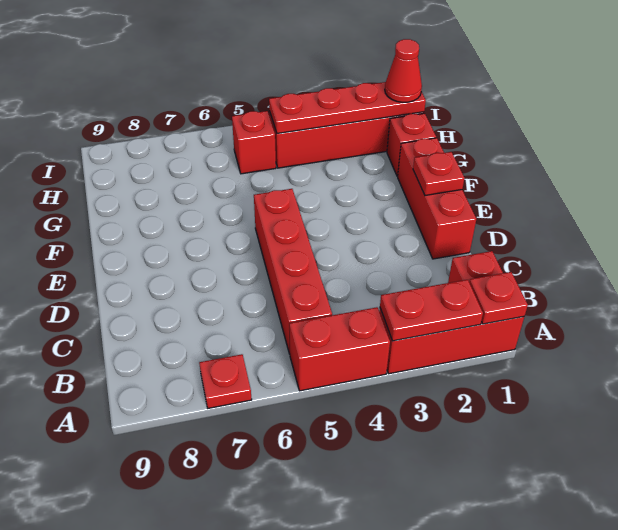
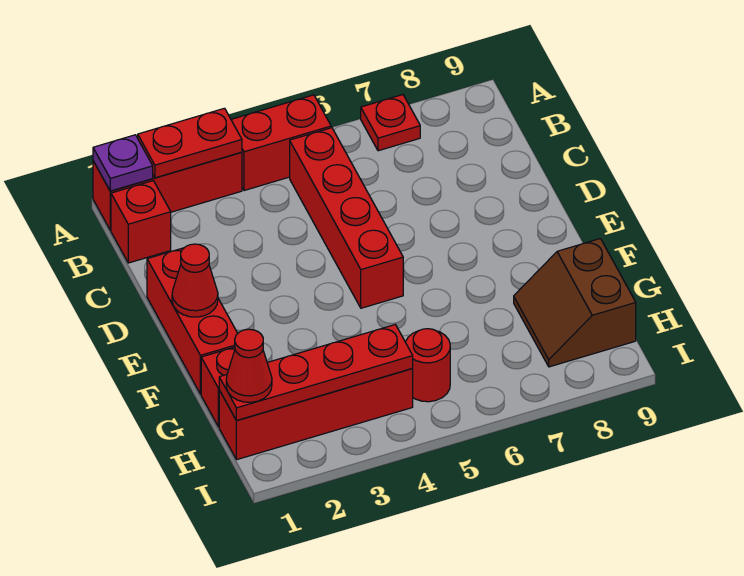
red plate A1 level 2 -> purple plate A1 level 2
red plate E1 level 2 -> red cone E1 level 2
none -> brown slope G8:H9 level 1 top 9
red brick H5 level 1 -> red round brick H5 level 1

